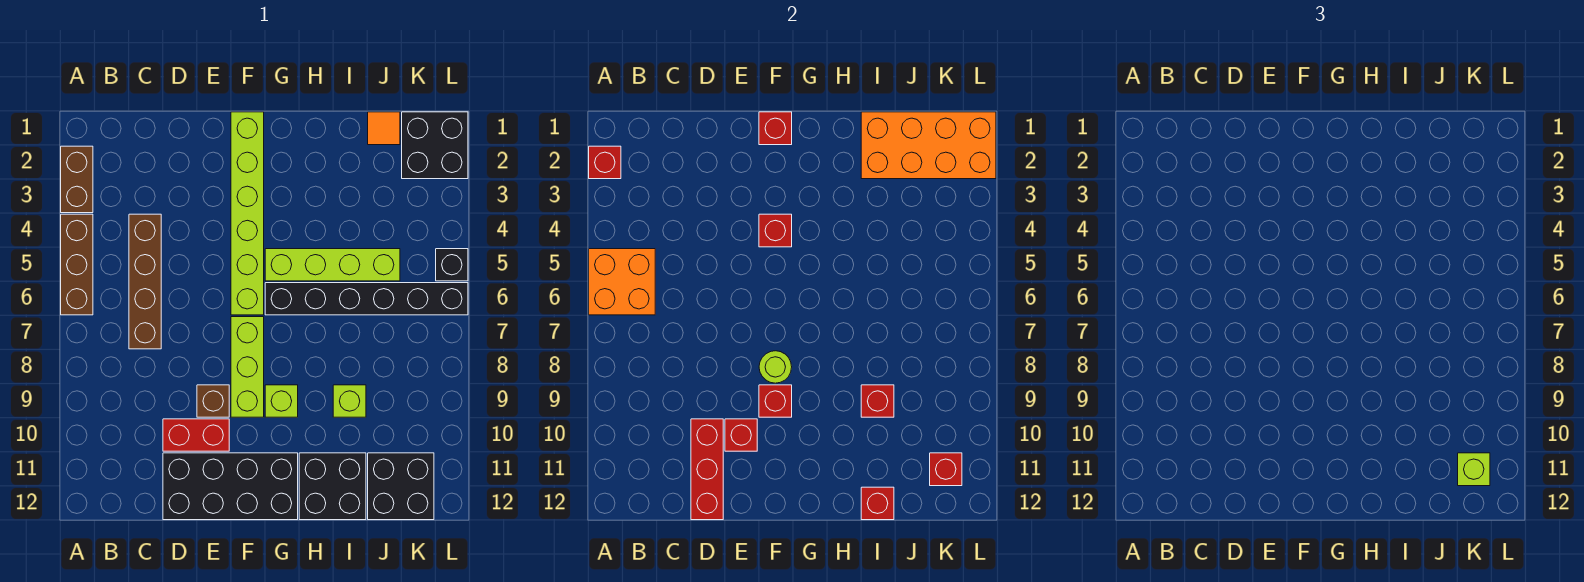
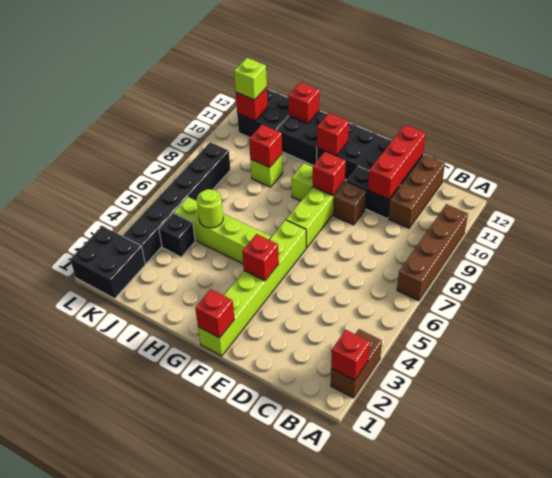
brown brick A4:A6 level 1 -> brown brick C10:C12 level 1
orange brick A5:B6 level 2 -> none
brown brick C4:C7 level 1 -> brown brick A7:A10 level 1
red brick D10:E10 level 1 -> black brick D10:E10 level 1
red brick E10 level 2 -> red brick G11 level 2
lime round brick F8 level 2 -> lime round brick I5 level 2
black brick G6:L6 level 1 -> black brick K3:K8 level 1
orange brick I1:L2 level 2 -> none
orange tile J1 level 1 -> none
black brick L5 level 1 -> black brick J4 level 1

